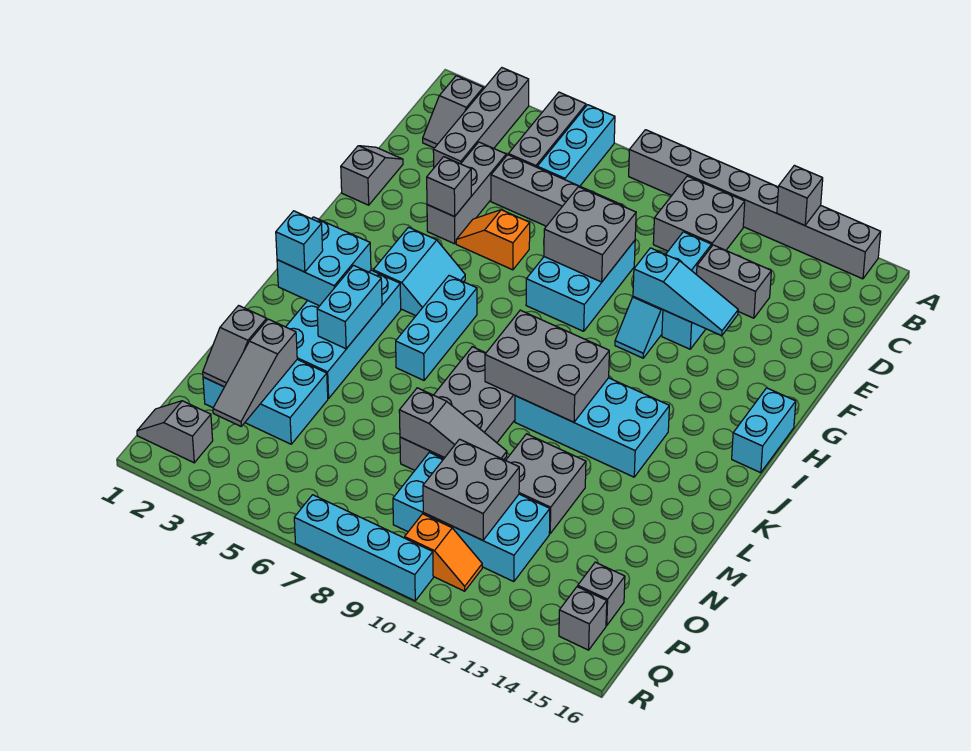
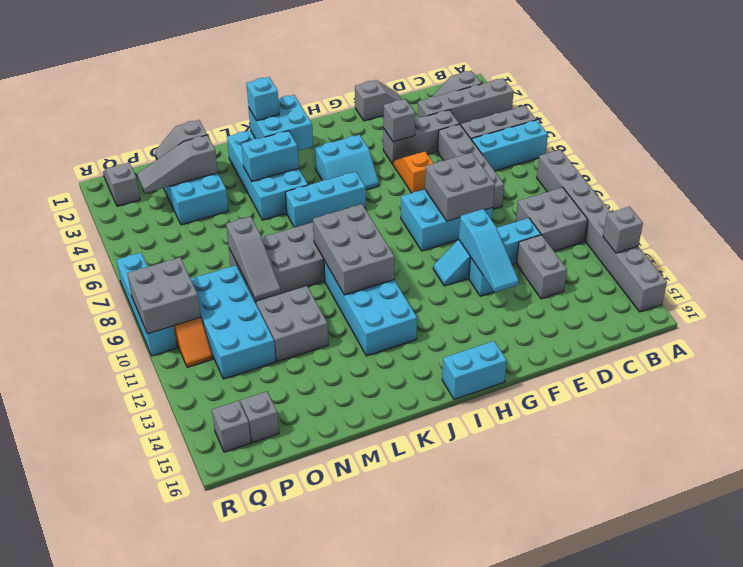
cyan brick J3:M4 level 1 -> cyan brick K2:L5 level 1
grey brick O10:P11 level 2 -> grey brick Q9:R10 level 2

